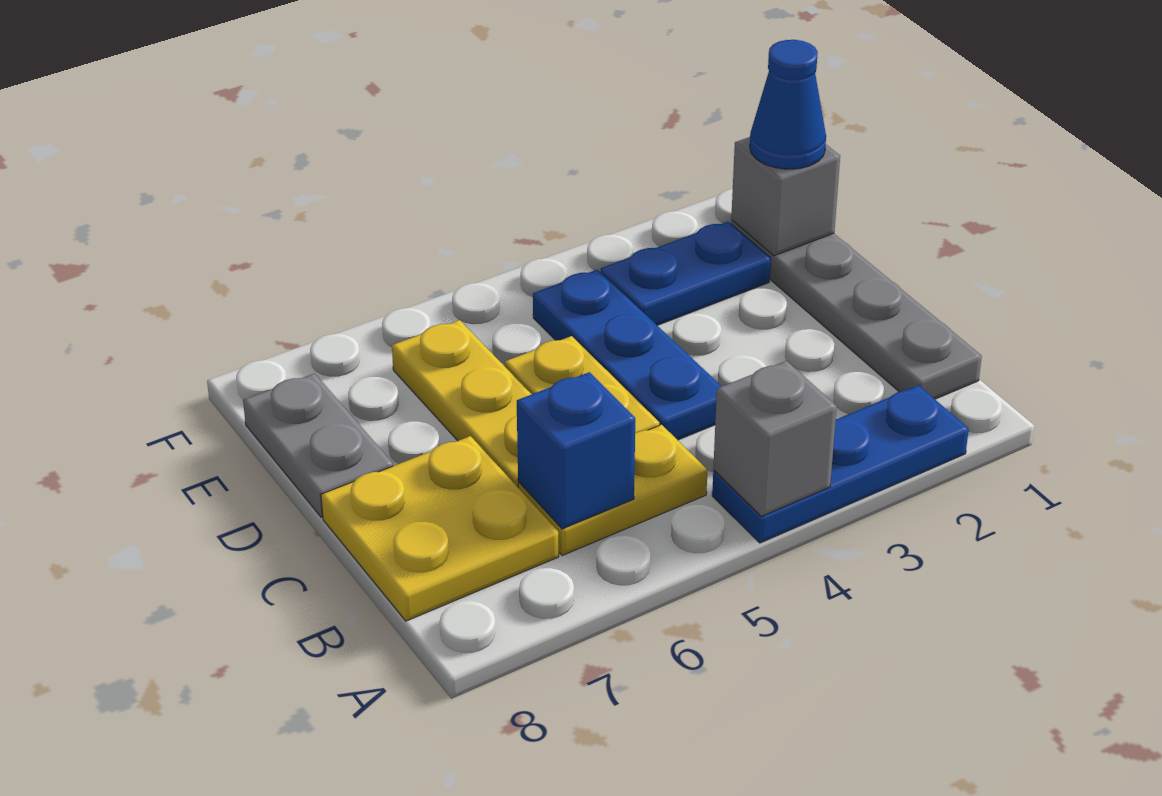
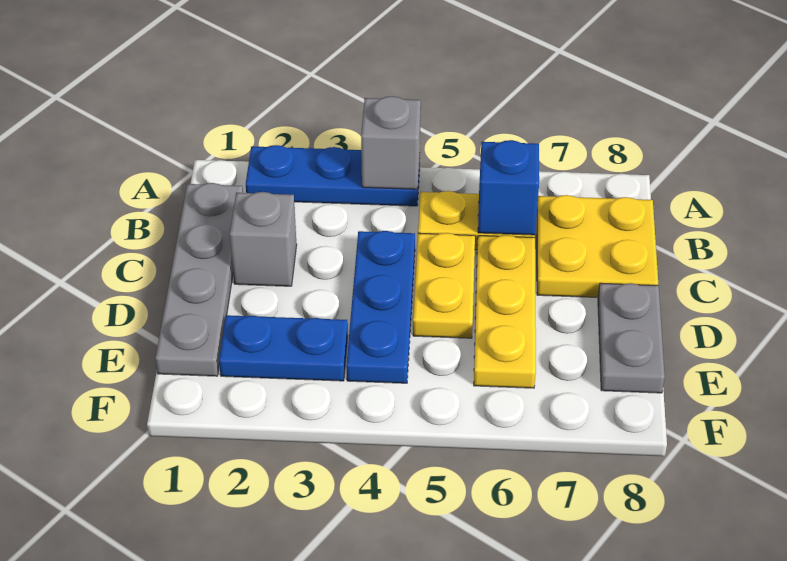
grey brick E1 level 2 -> grey brick C2 level 1
blue cone E1 level 3 -> none

